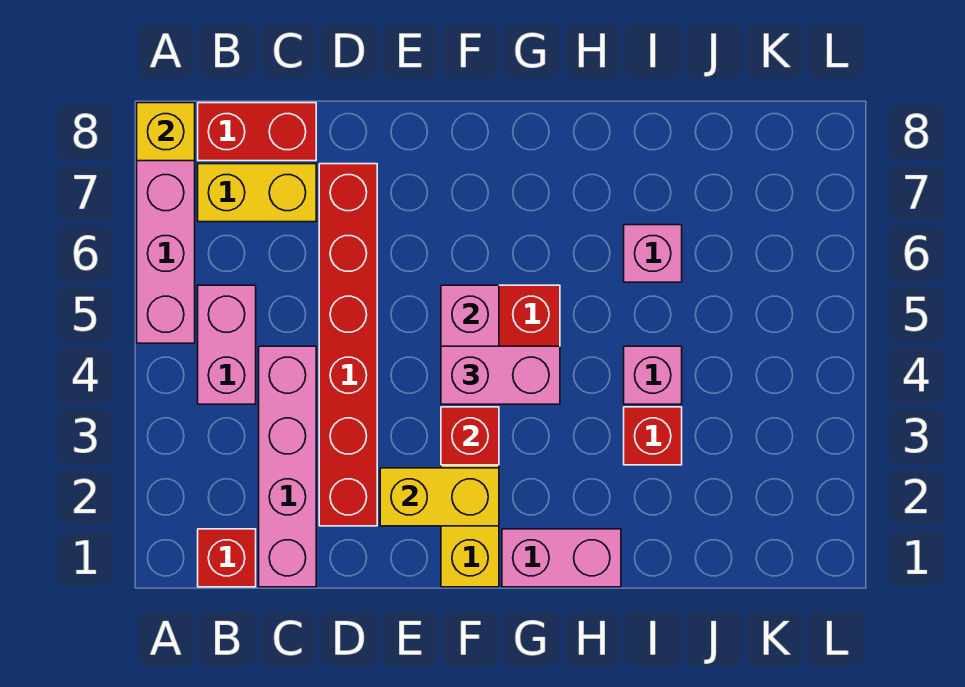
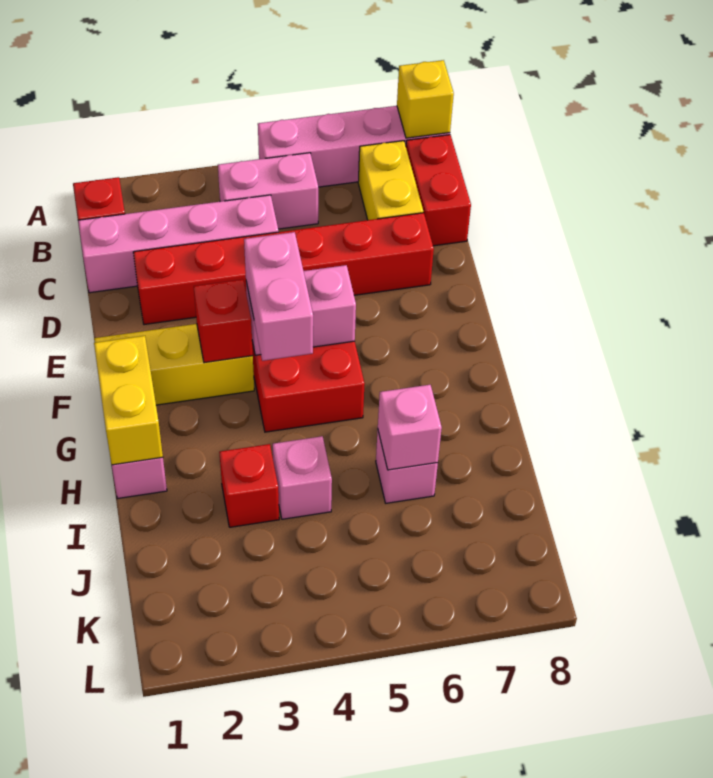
yellow brick E2:F2 level 2 -> yellow brick G1:H1 level 2
none -> pink brick I6 level 2

